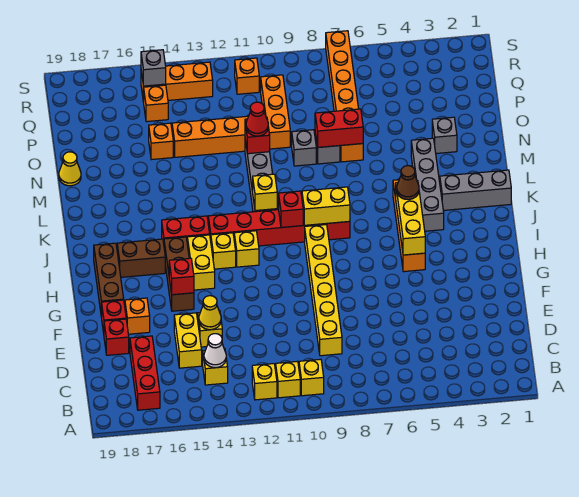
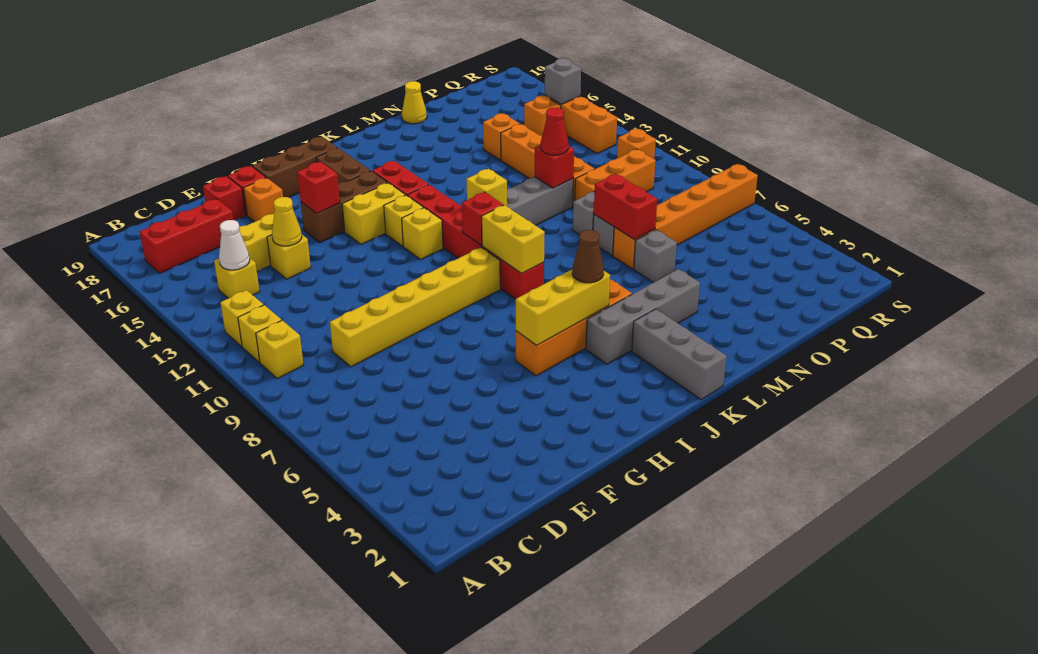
grey brick N3 level 1 -> grey brick N6 level 1

